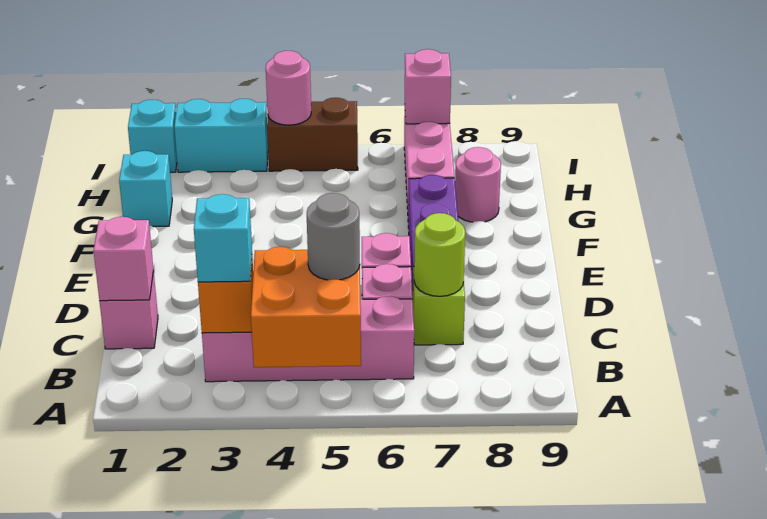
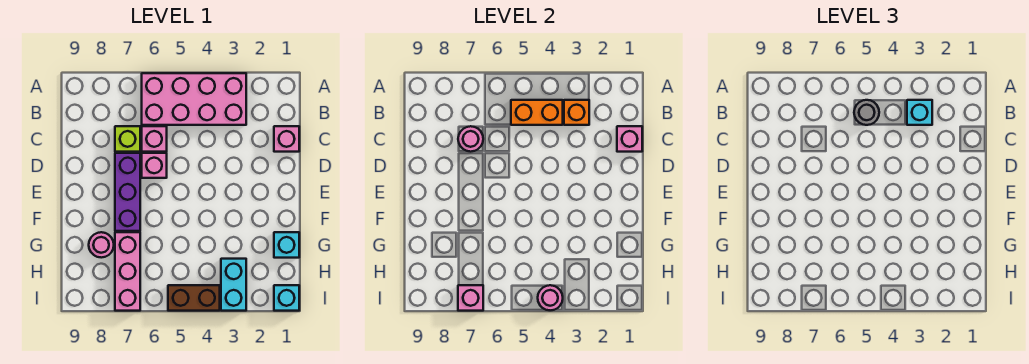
orange brick A4:B5 level 2 -> orange brick B4:B5 level 2
pink brick B3:B6 level 1 -> pink brick A3:B6 level 1
lime round brick C7 level 2 -> pink round brick C7 level 2
cyan brick I2:I3 level 1 -> cyan brick H3:I3 level 1

